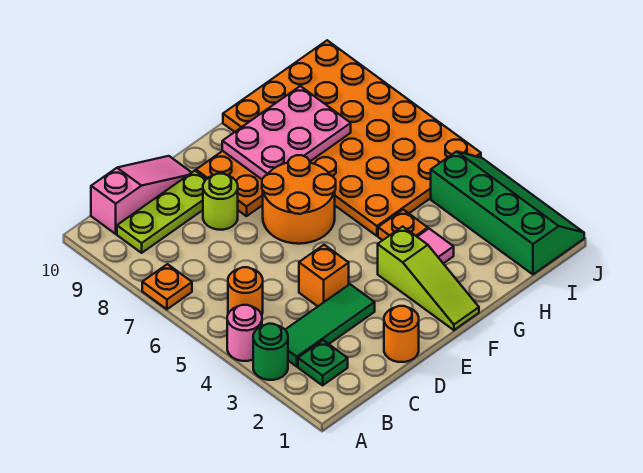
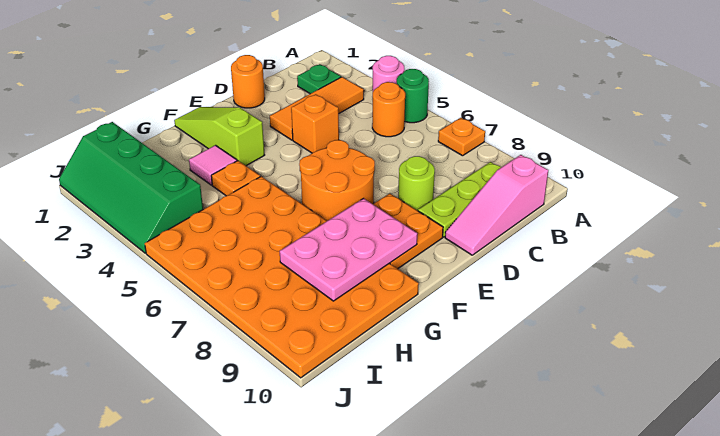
green round brick A3 level 1 -> green round brick A5 level 1
green tile B3:D3 level 1 -> orange tile B3:D3 level 1

